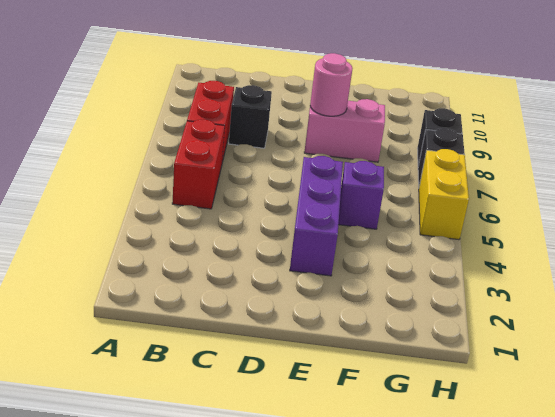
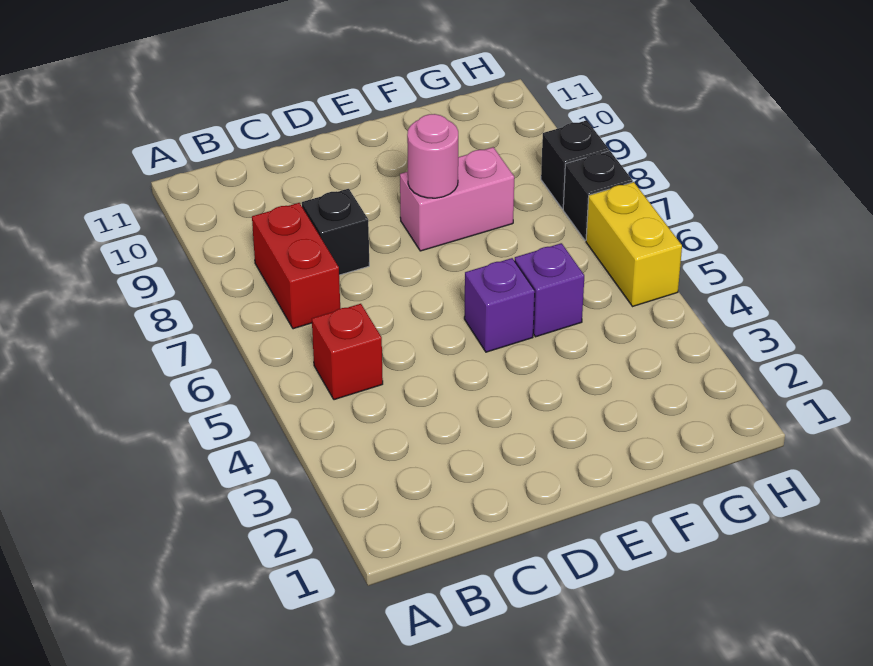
red brick B5:B6 level 1 -> red brick B5 level 1
purple brick E3:E5 level 1 -> purple brick E5 level 1

